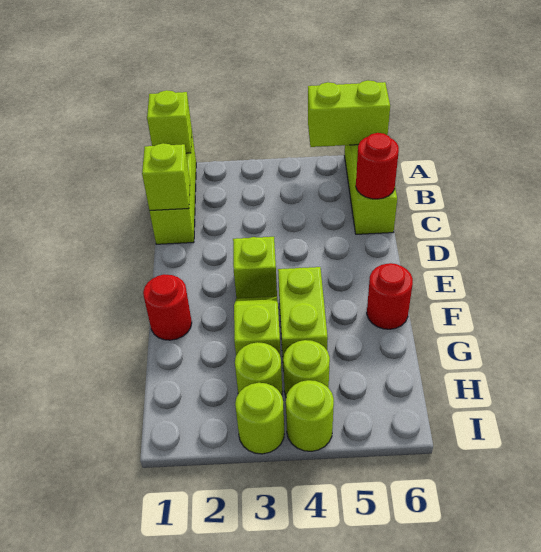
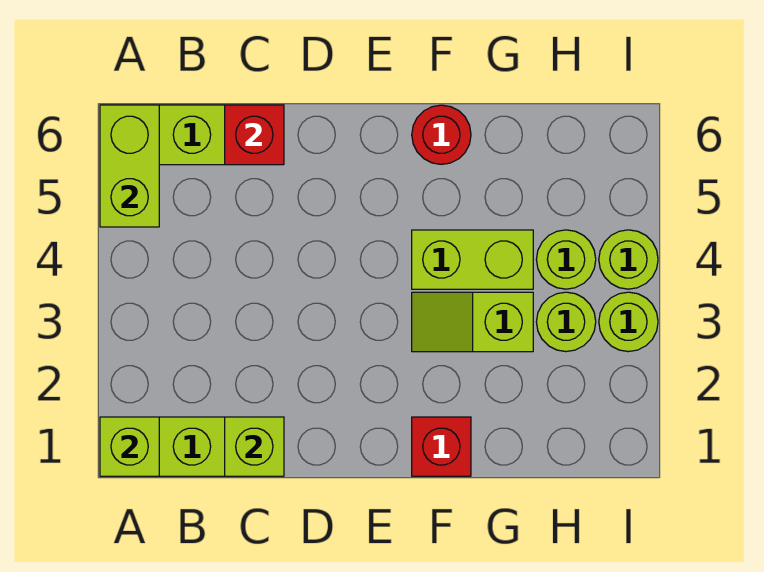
red round brick C6 level 2 -> red brick C6 level 2
lime brick E3 level 1 -> none
red round brick F1 level 1 -> red brick F1 level 1

